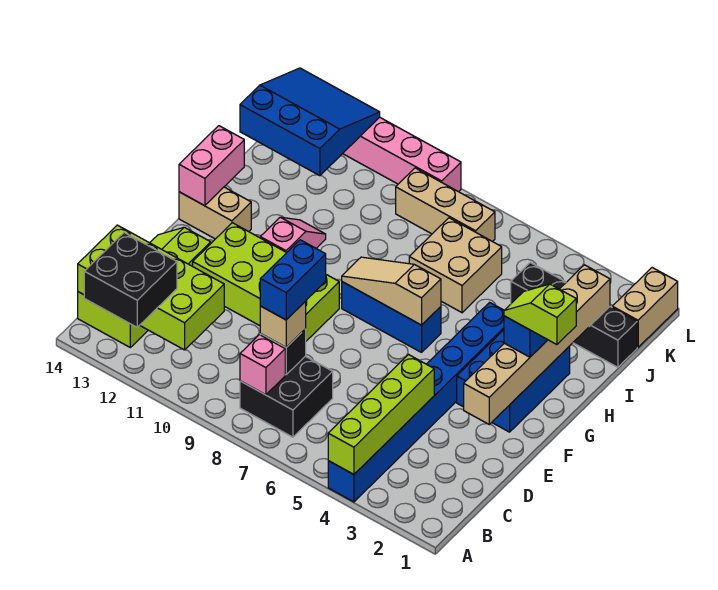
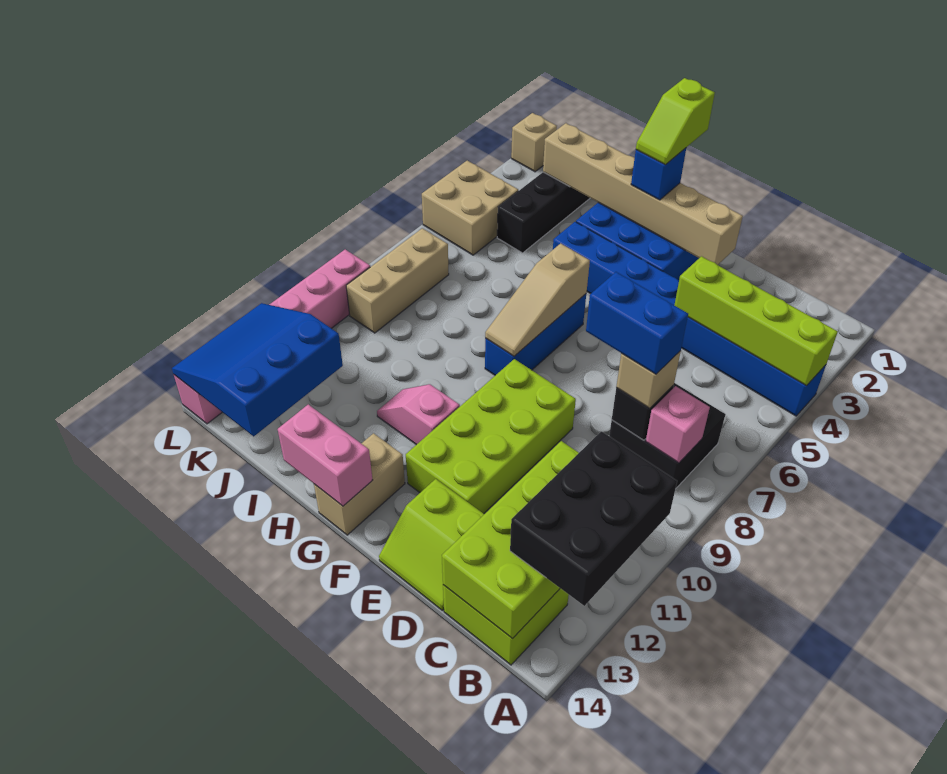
black brick A12:B13 level 3 -> black brick A11:B13 level 3
tan brick I6:J7 level 1 -> tan brick K4:L5 level 1
tan brick K1:L1 level 1 -> tan brick L1 level 1

